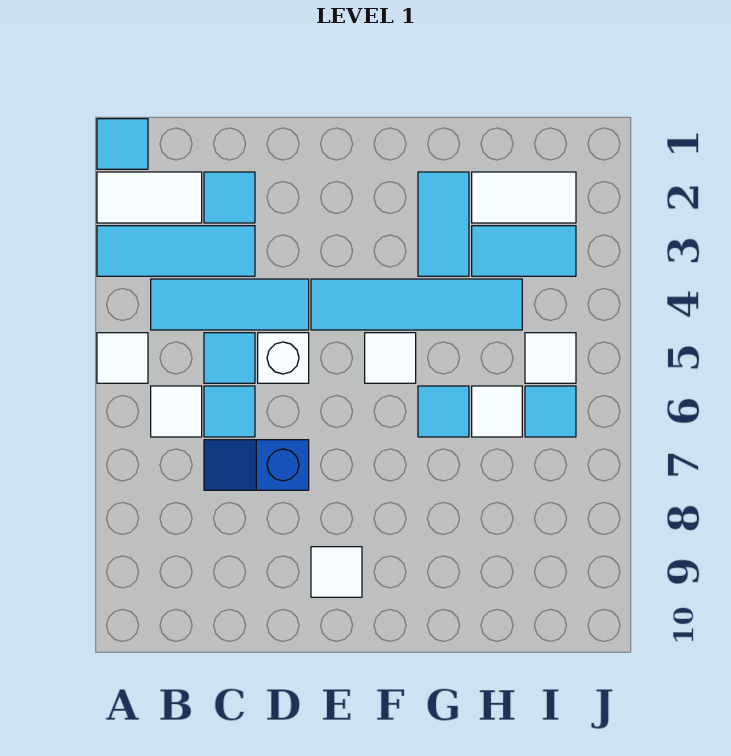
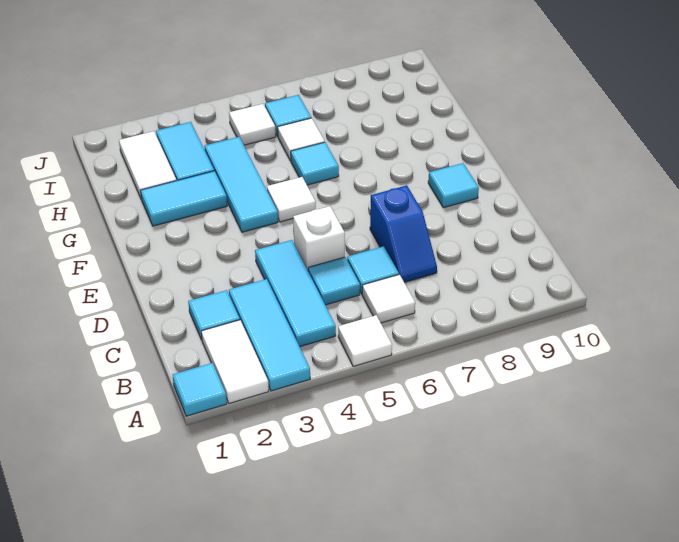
cyan tile E4:H4 level 1 -> cyan tile F4:H4 level 1
white tile E9 level 1 -> cyan tile E9 level 1

